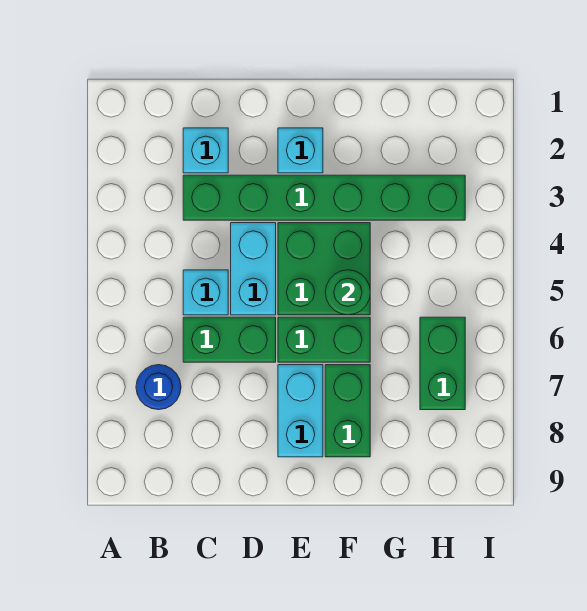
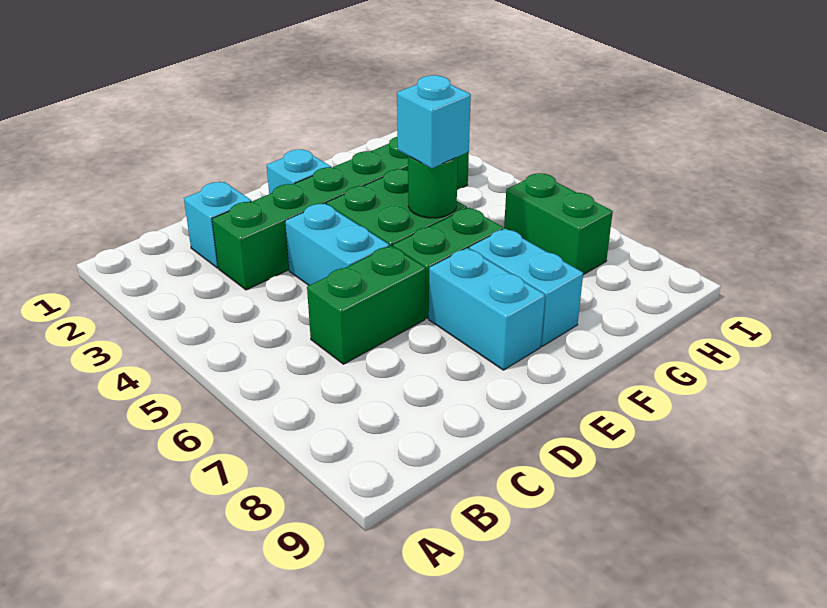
blue round brick B7 level 1 -> none
cyan brick C5 level 1 -> cyan brick F5 level 3
green brick F7:F8 level 1 -> cyan brick F7:F8 level 1

